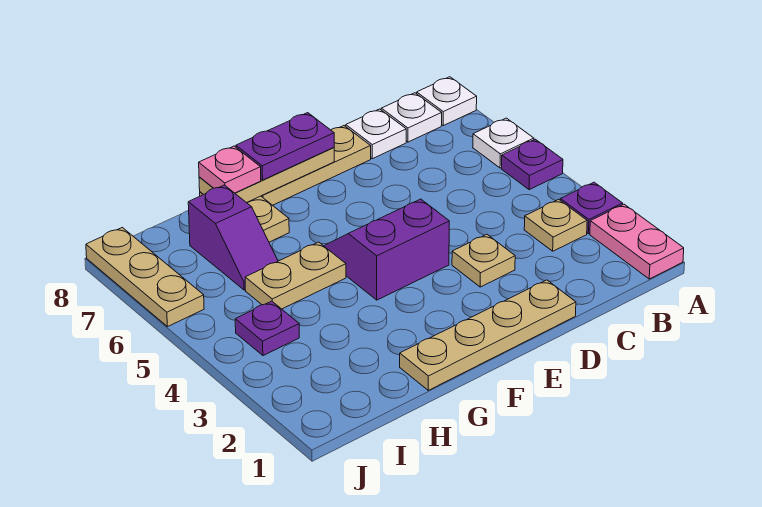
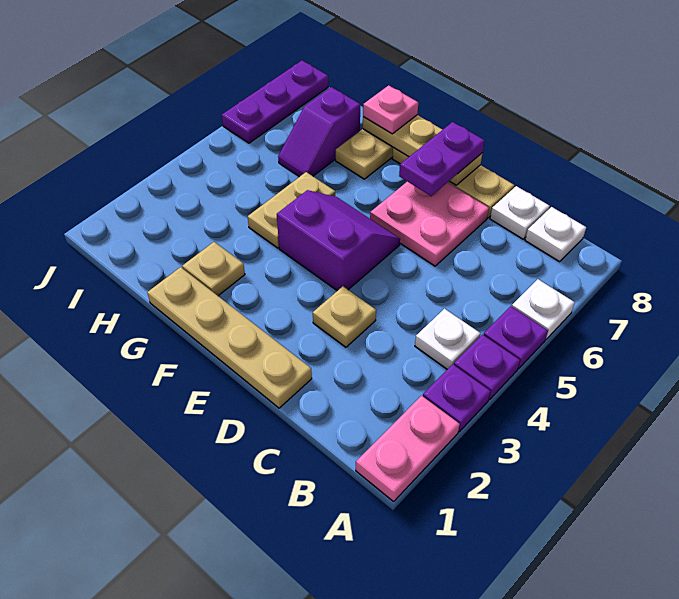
white plate A8 level 1 -> white plate B4 level 1
tan plate B3 level 1 -> tan plate G2 level 1
none -> pink plate D6:E7 level 1
purple plate E8:F8 level 3 -> purple plate E7:E8 level 3
tan plate G5:H5 level 1 -> tan plate G4:G5 level 1
purple plate I4 level 1 -> purple plate A4 level 1
tan plate J6:J8 level 1 -> purple plate J6:J8 level 1

